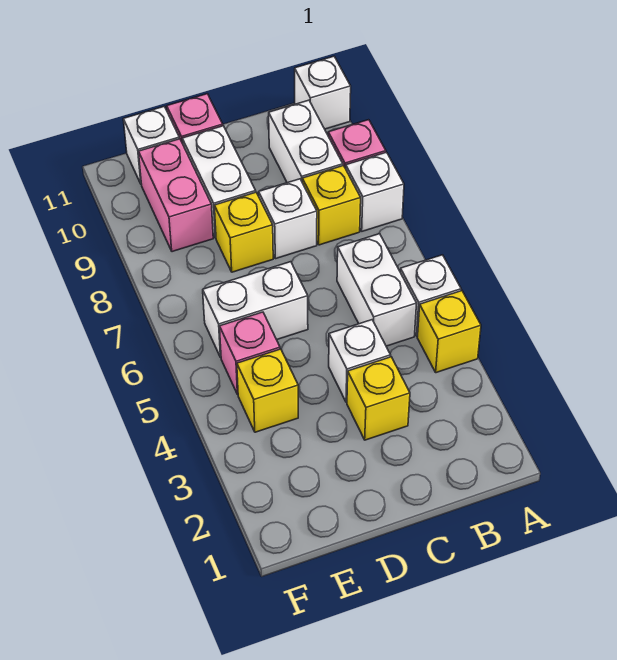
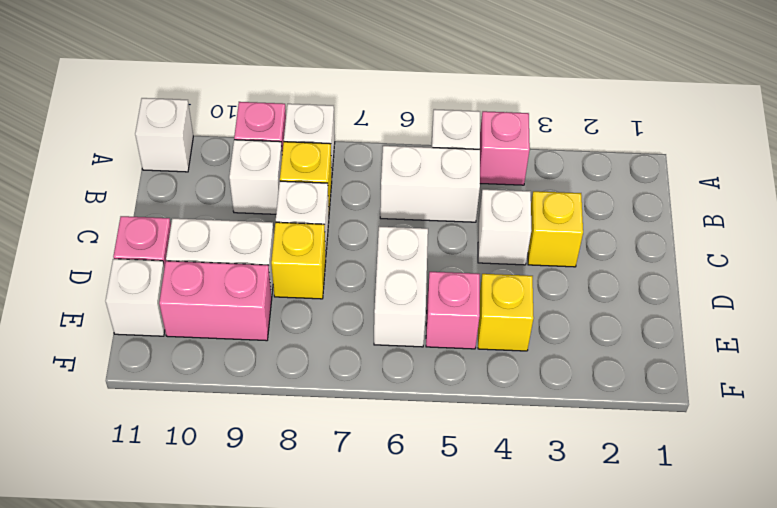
yellow brick A4 level 1 -> pink brick A4 level 1
white brick B9:B10 level 1 -> white brick B9 level 1

